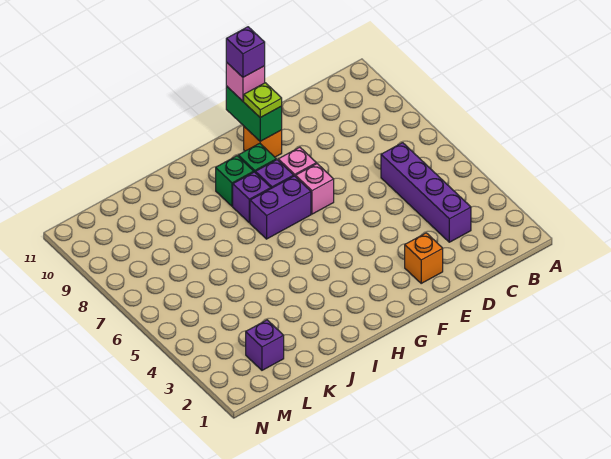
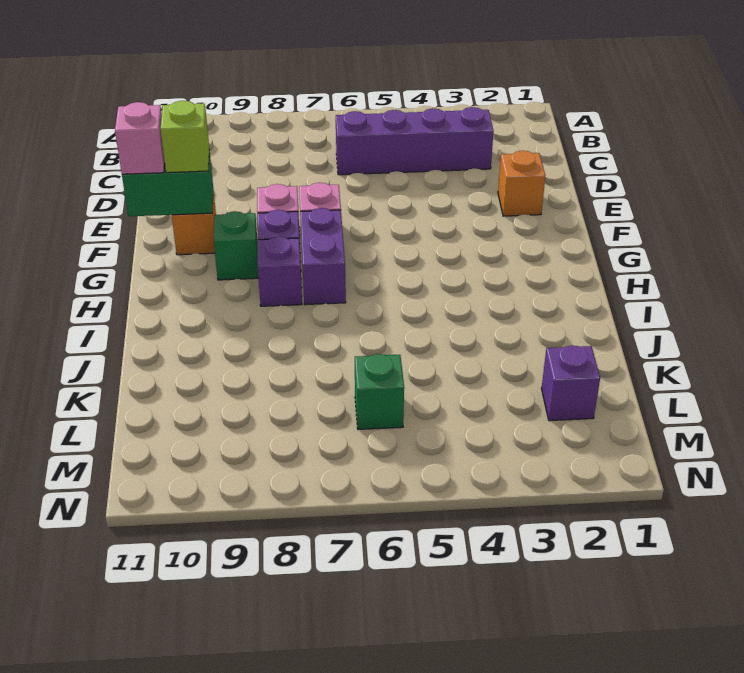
lime plate F10 level 3 -> lime brick F10 level 3
purple brick F11 level 4 -> none
green brick H9 level 1 -> green brick L6 level 1

